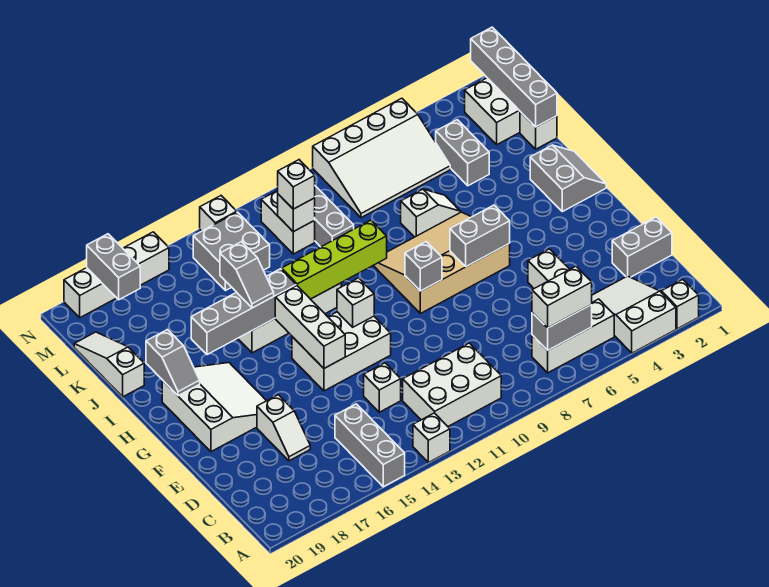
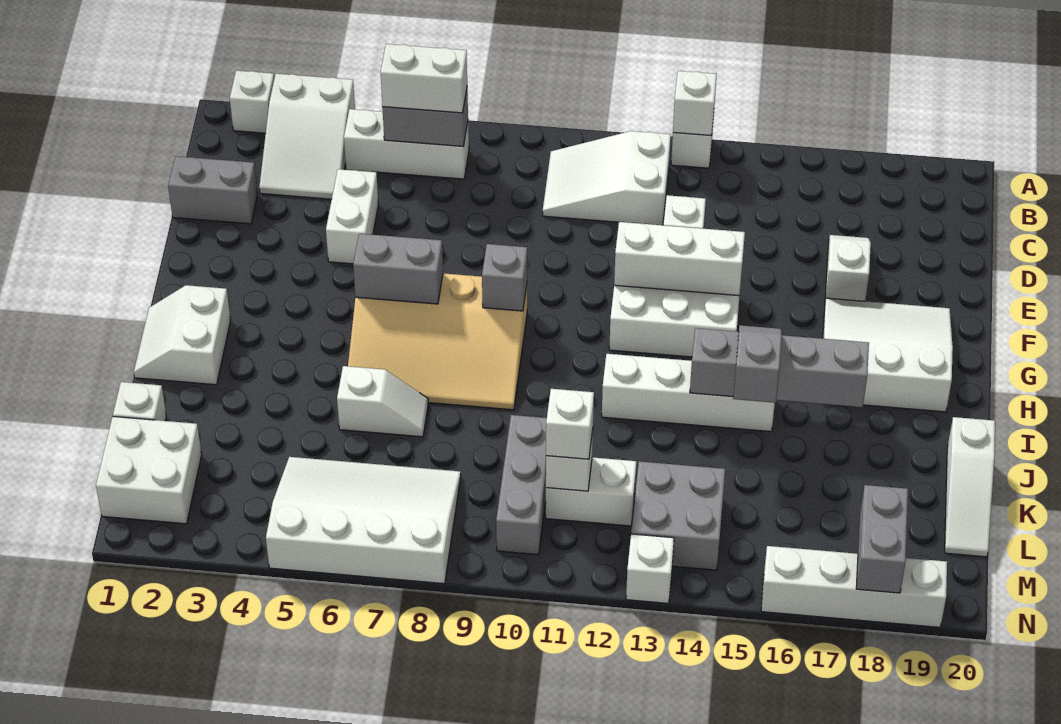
grey brick A15:C15 level 1 -> none
white brick B10:C12 level 1 -> white slope B10:C12 level 1 top 12
white brick F14:H14 level 2 -> white brick F12:F14 level 2
white slope F17:H19 level 1 top 19 -> white slope F17:H19 level 1 top H
white brick G12 level 2 -> white brick A13 level 2
grey slope H1:I2 level 1 top 2 -> white slope H1:I2 level 1 top 2
grey slope H19:I19 level 2 top I -> none
lime brick I10:I13 level 2 -> none
white slope J6:J7 level 1 top 7 -> white slope J6:J7 level 1 top 6
grey brick K1:N1 level 2 -> none
grey brick K4:L4 level 1 -> none
white brick L11:M11 level 1 -> white brick L11:L12 level 1

